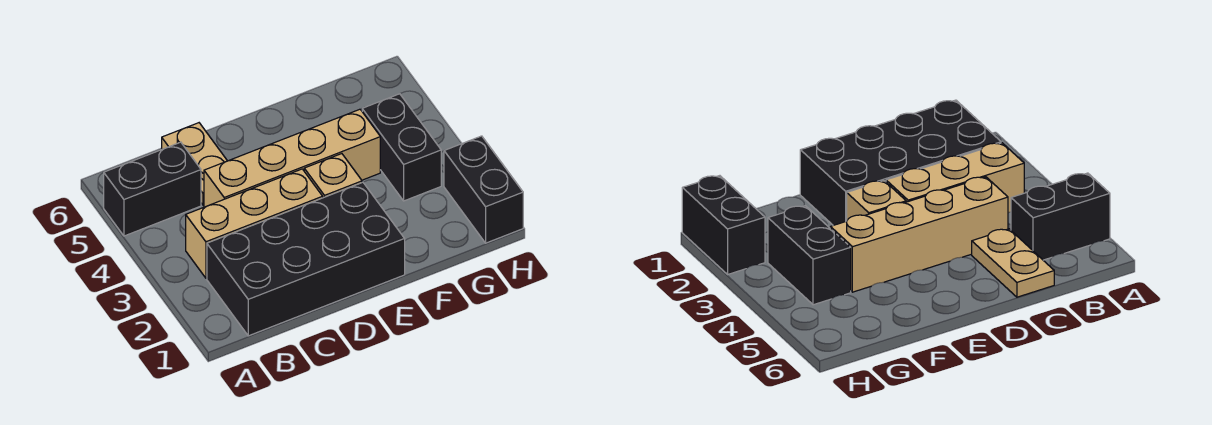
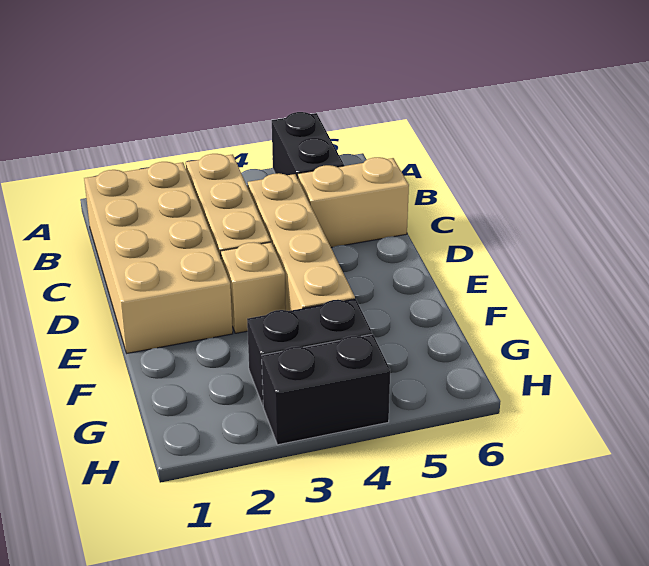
black brick B1:E2 level 1 -> tan brick B1:E2 level 1
tan plate C5:C6 level 1 -> tan brick C5:C6 level 1
black brick H1:H2 level 1 -> black brick H3:H4 level 1

